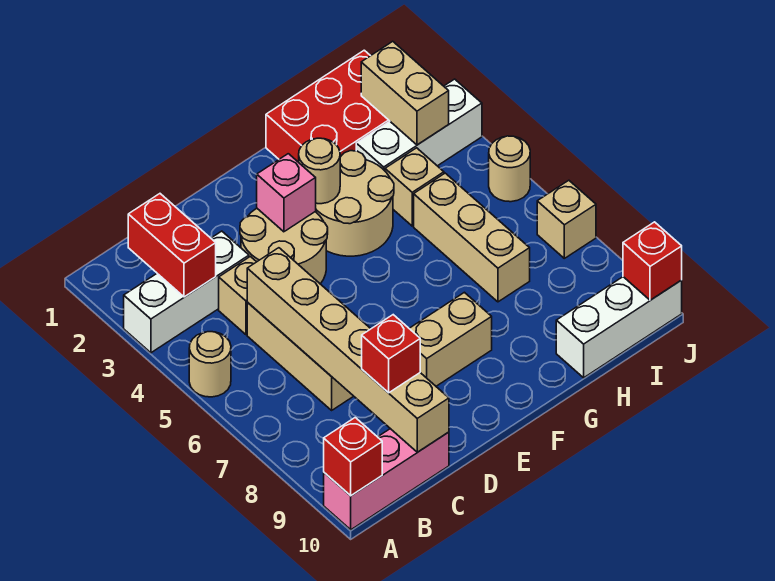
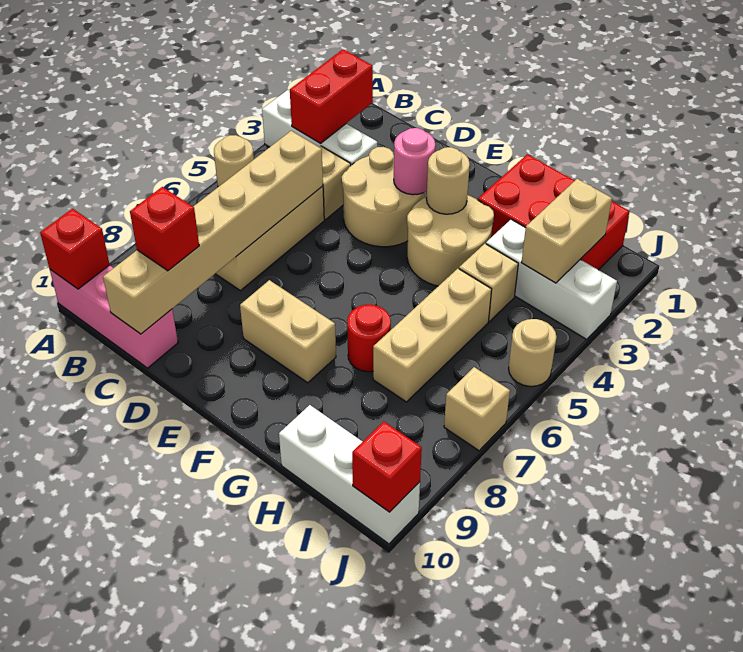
pink brick E3 level 2 -> pink round brick E3 level 2
none -> red round brick G7 level 1

